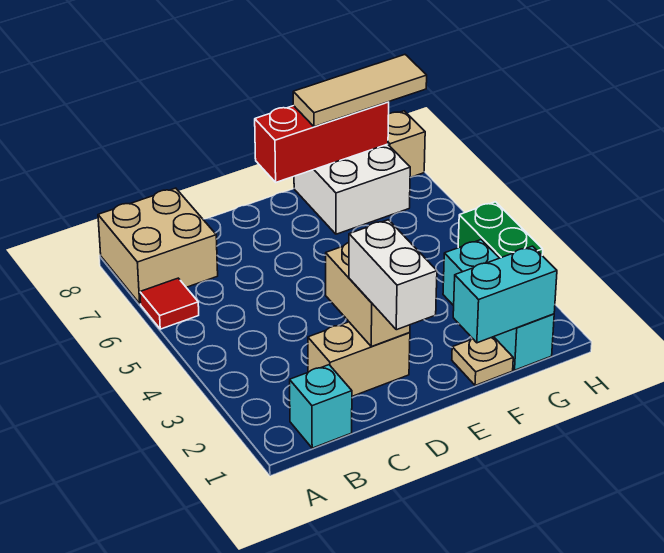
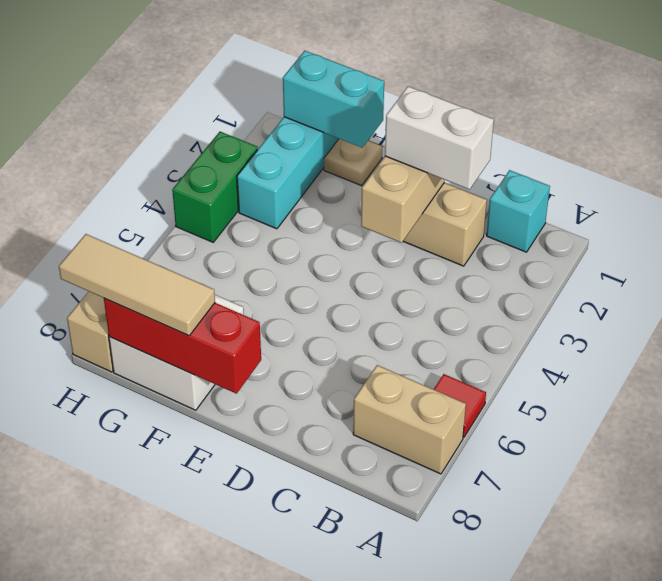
tan brick A7:B8 level 1 -> tan brick A7:B7 level 1
white brick D1:D2 level 3 -> white brick C2:D2 level 3

